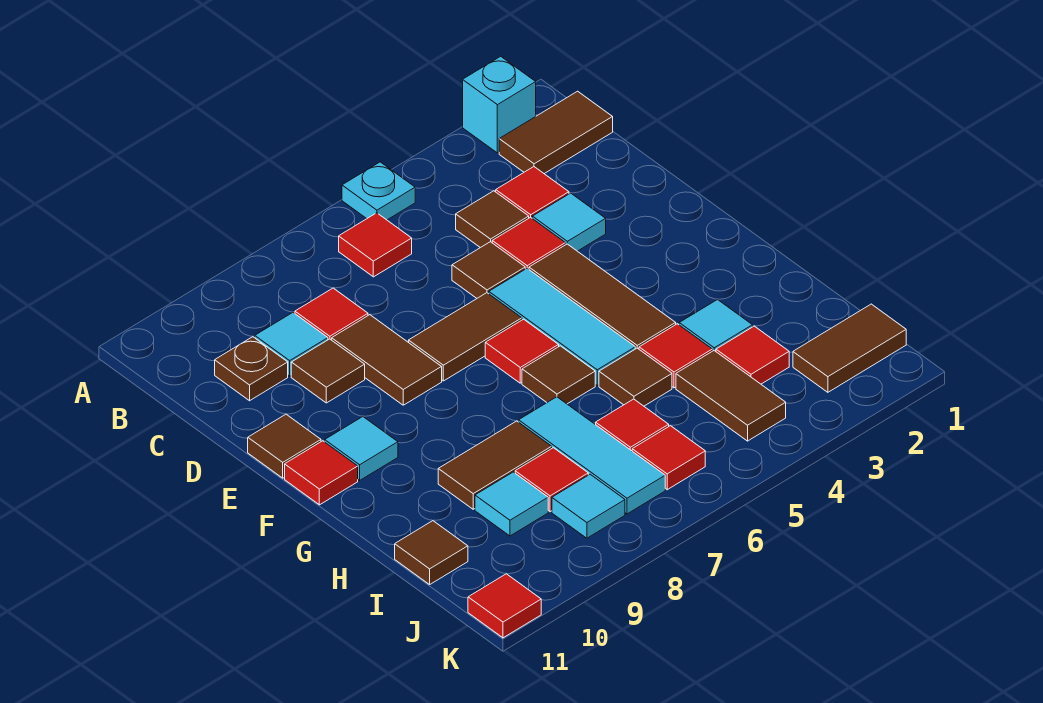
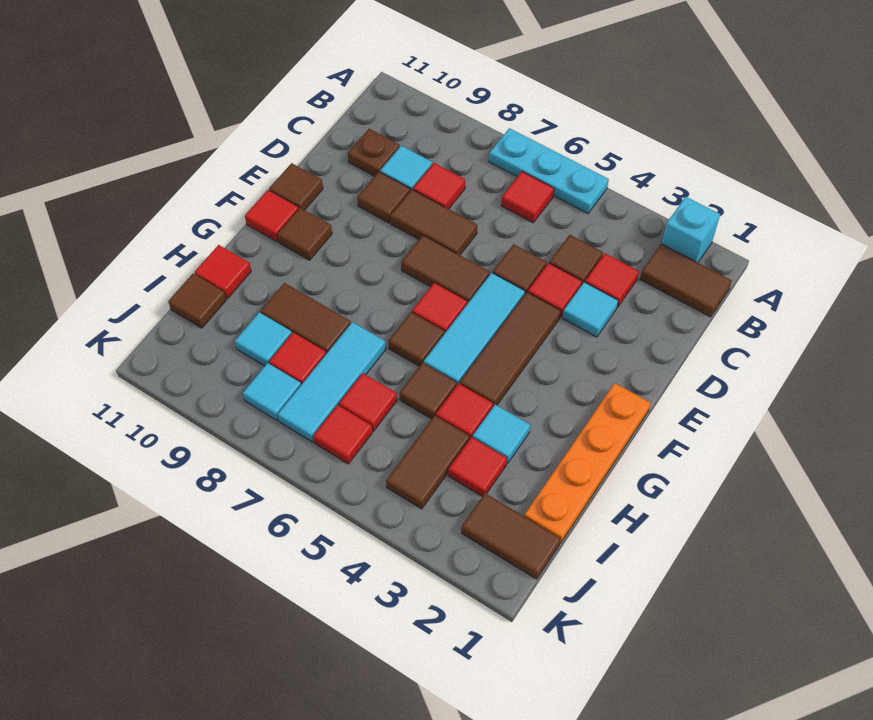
cyan plate A5 level 1 -> cyan plate A5:A7 level 1
brown tile D8:E8 level 1 -> brown tile D7:D8 level 1
none -> orange plate F1:I1 level 1
cyan tile F10 level 1 -> brown tile F10 level 1
red tile K11 level 1 -> red tile H11 level 1

